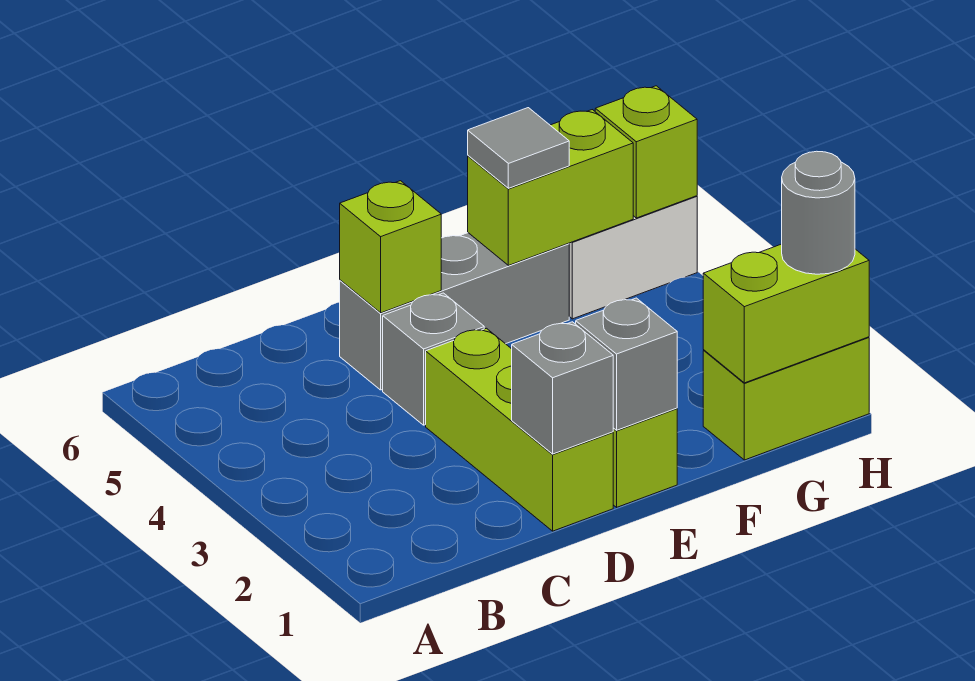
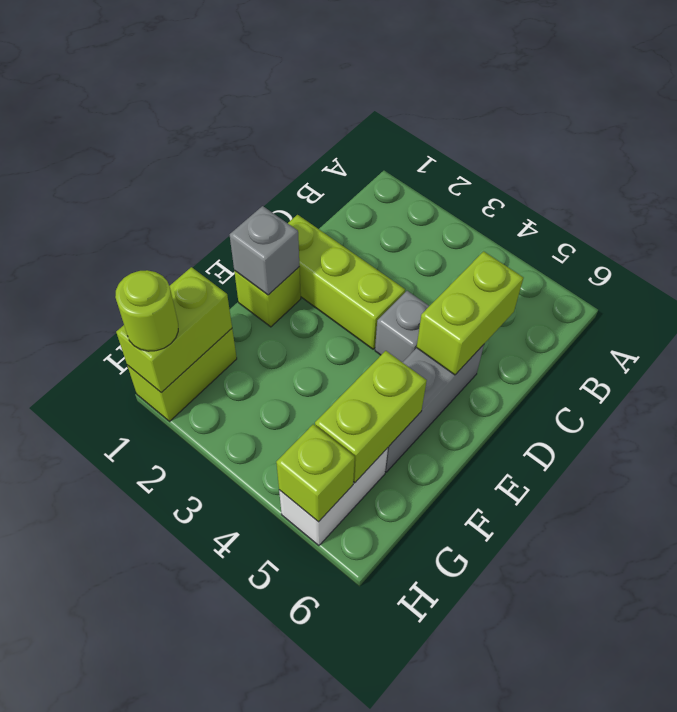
grey brick D1 level 2 -> none
lime brick D5 level 2 -> lime brick C5:D5 level 2
grey tile F5 level 3 -> none
grey round brick H1 level 3 -> lime round brick H1 level 3

